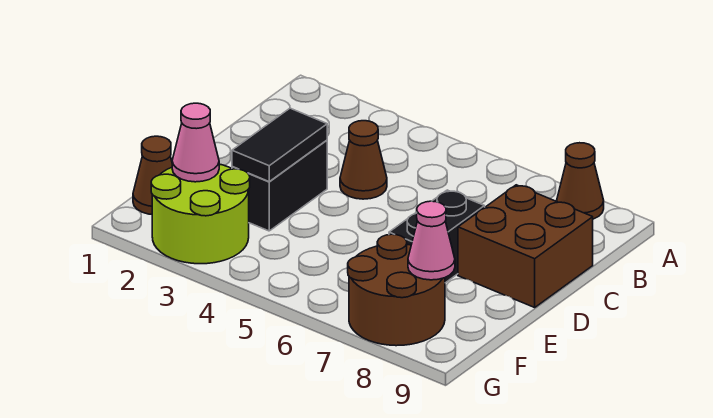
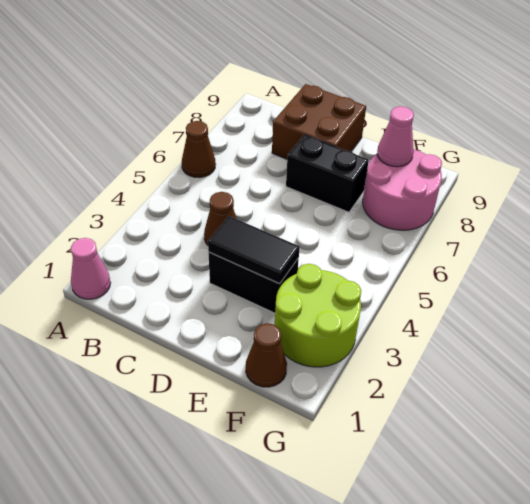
brown cone A8 level 1 -> brown cone A6 level 1
pink cone F2 level 2 -> pink cone A1 level 1
brown round brick F7:G8 level 1 -> pink round brick F7:G8 level 1

